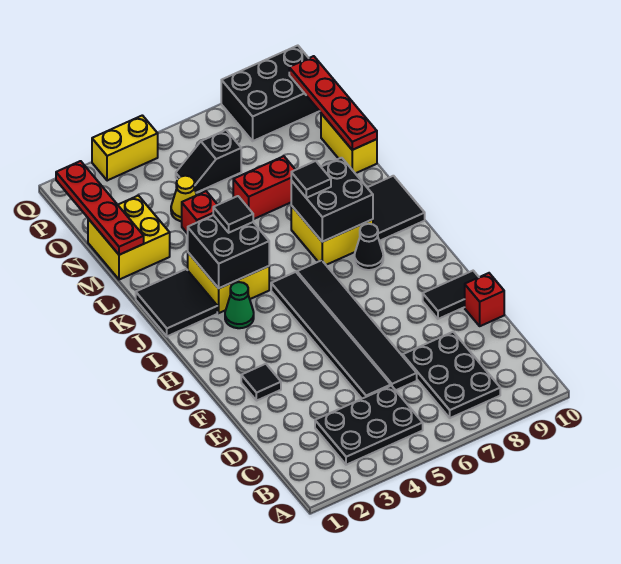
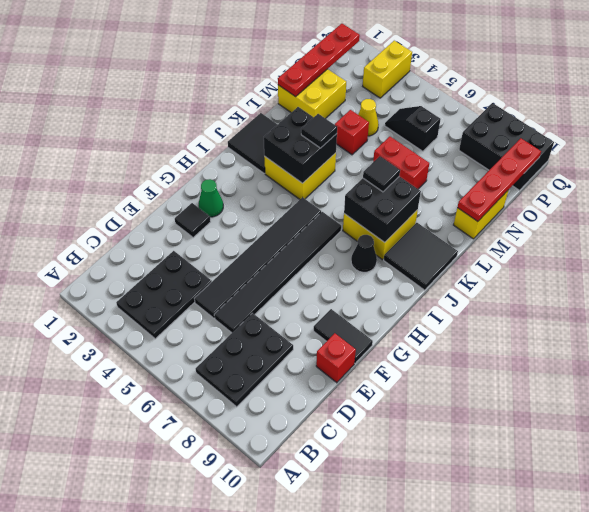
black plate B3:C5 level 1 -> black plate B3:D4 level 1
green cone I3 level 1 -> green cone G2 level 1
yellow brick Q3:Q4 level 1 -> yellow brick P3:Q3 level 1

